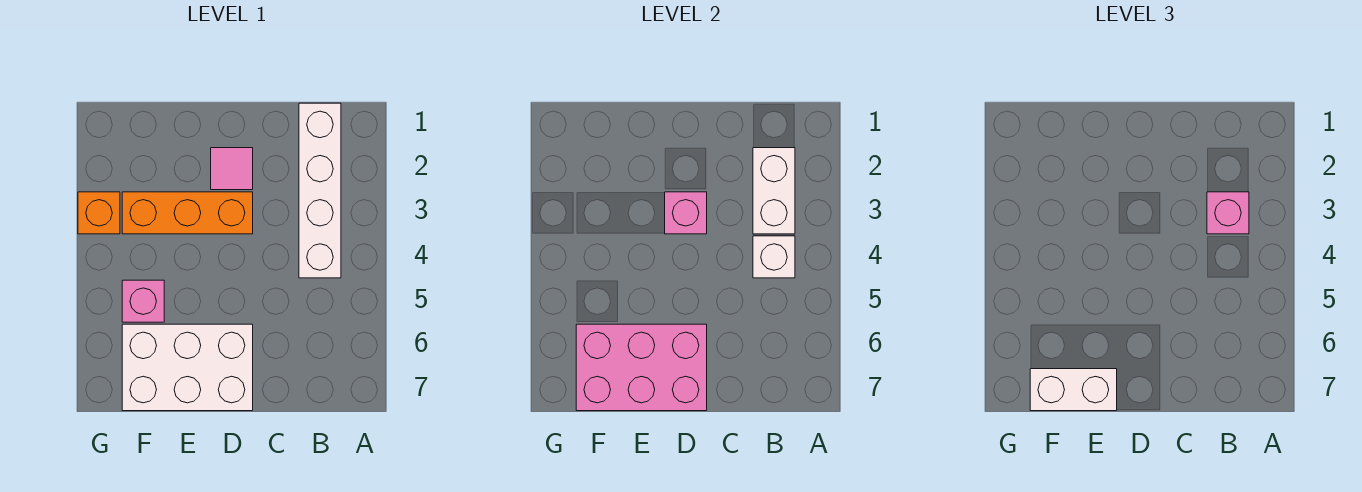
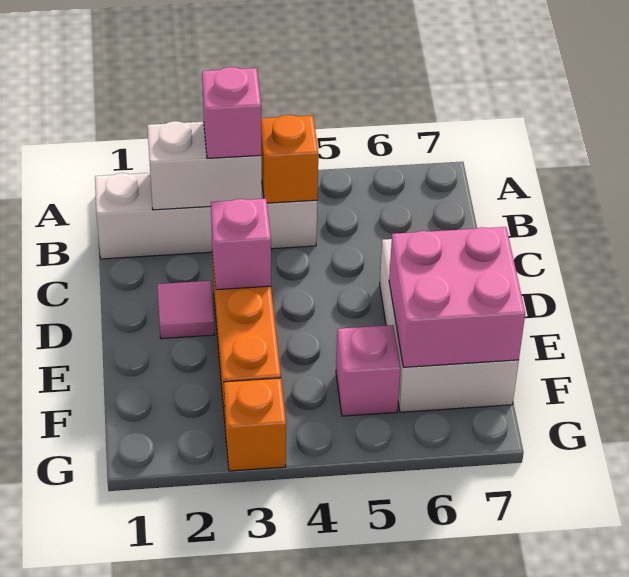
white brick B4 level 2 -> orange brick B4 level 2
pink brick D6:F7 level 2 -> pink brick E6:F7 level 2
white brick E7:F7 level 3 -> none

